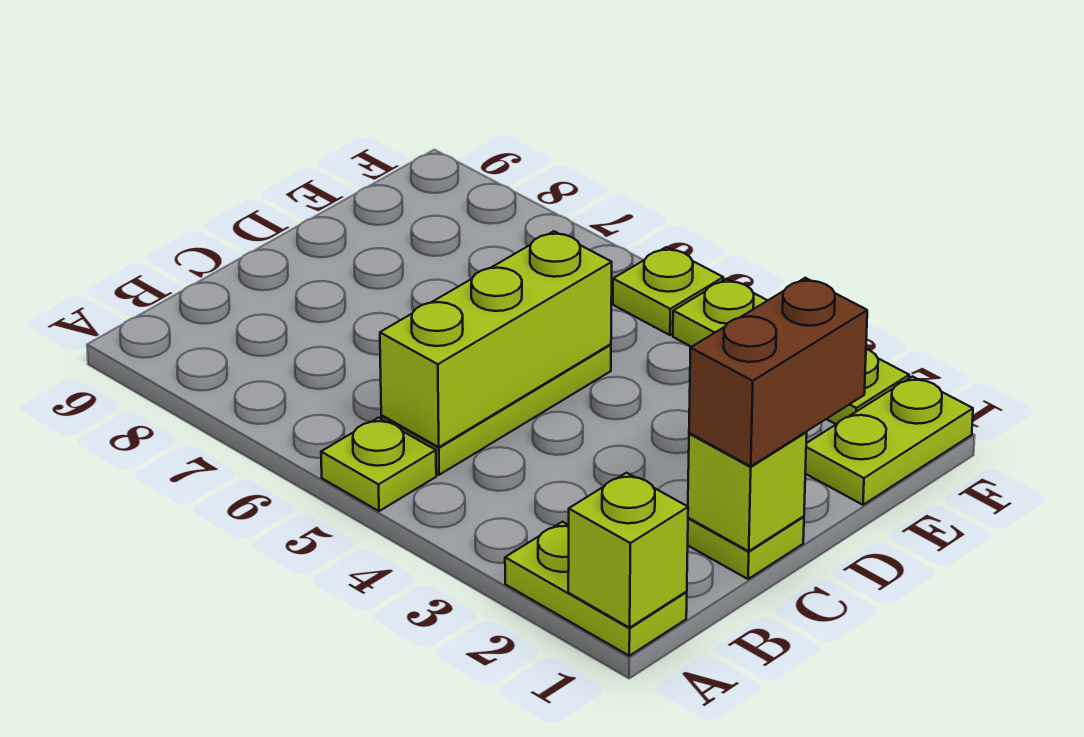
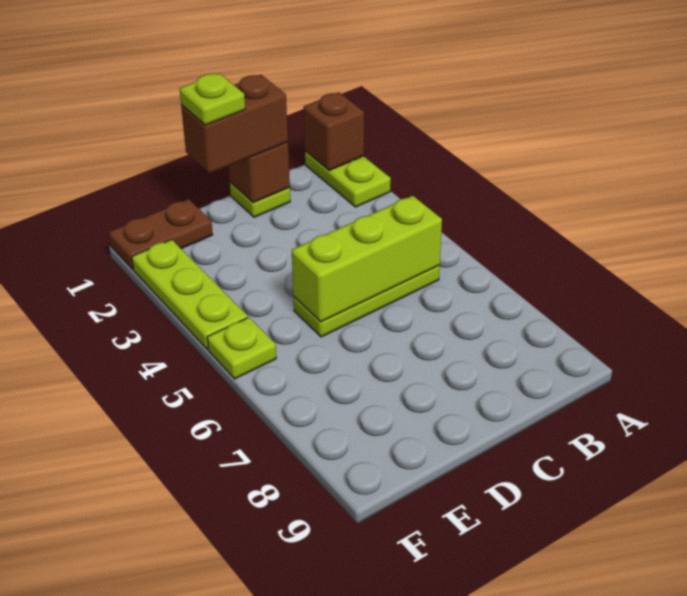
lime brick A1 level 2 -> brown brick A1 level 2
lime plate A5 level 1 -> lime plate D1 level 4
lime brick C1 level 2 -> brown brick C1 level 2
lime plate E1:F1 level 1 -> brown plate E1:F1 level 1

